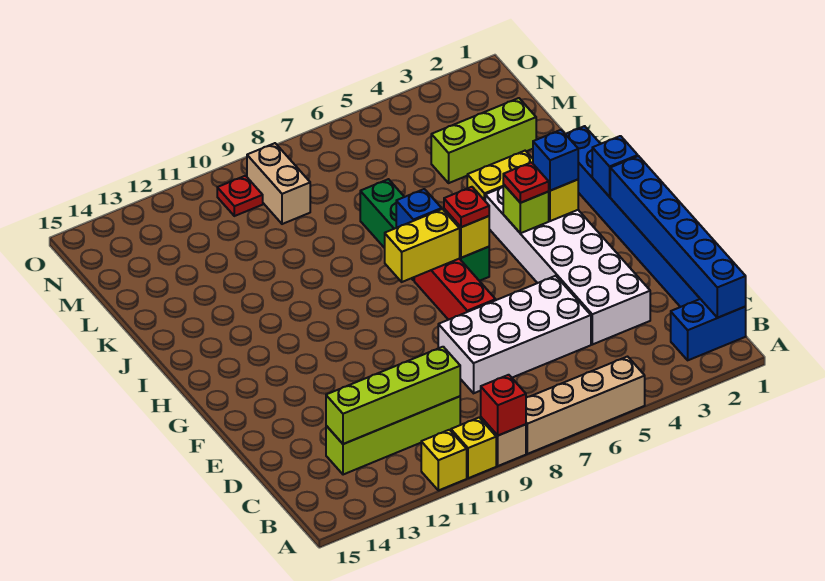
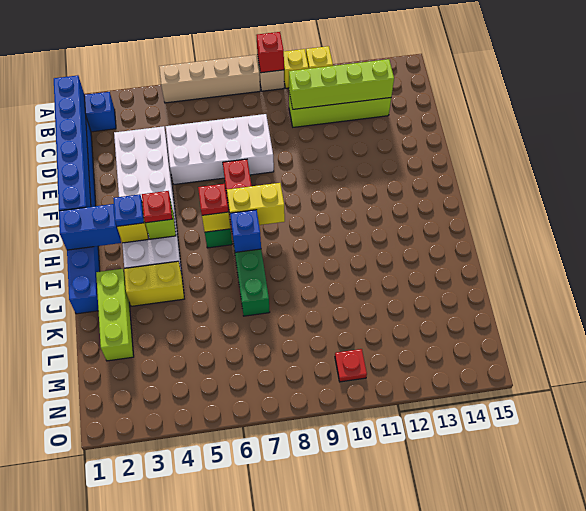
blue brick H1 level 2 -> blue brick H1:H2 level 2
blue brick H3 level 3 -> blue plate H3 level 3
lime brick L2:L4 level 1 -> lime brick J2:L2 level 1
tan brick M9:N9 level 1 -> none

